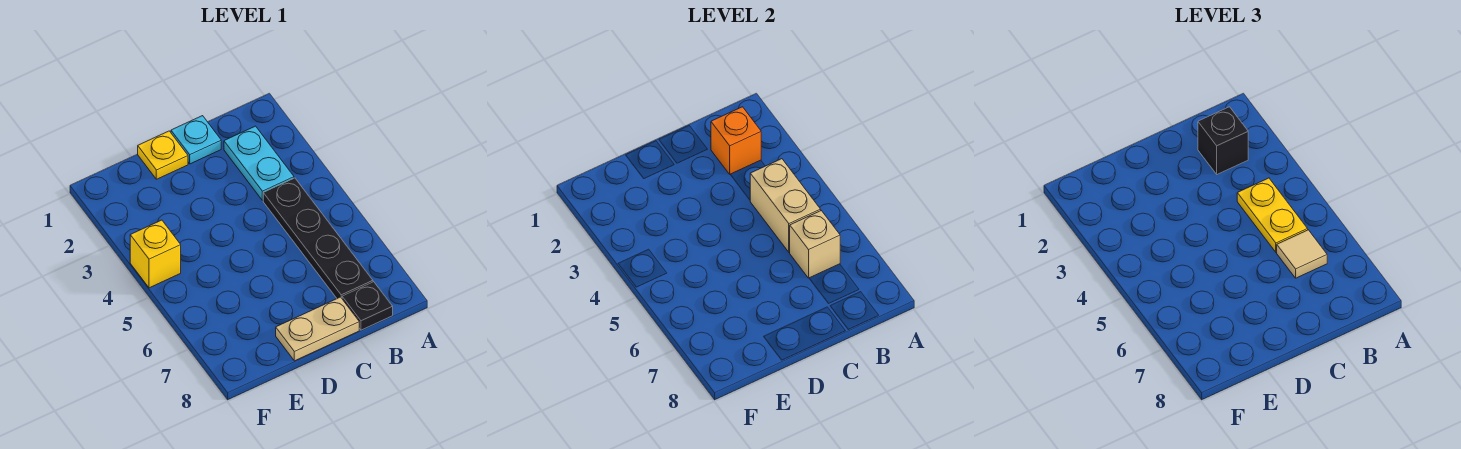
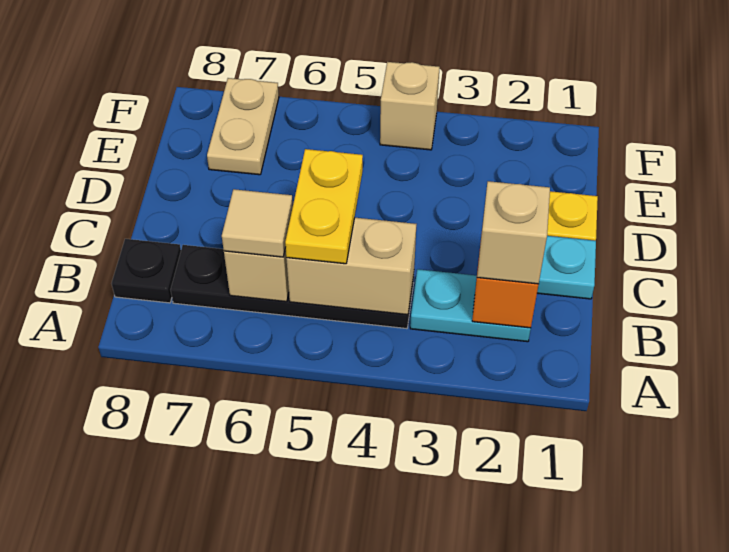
black brick B2 level 3 -> tan brick B2 level 3
yellow plate B4:B5 level 3 -> yellow plate B5:C5 level 3
tan plate C8:D8 level 1 -> tan plate E7:F7 level 1
yellow brick F4 level 1 -> tan brick F4 level 1

